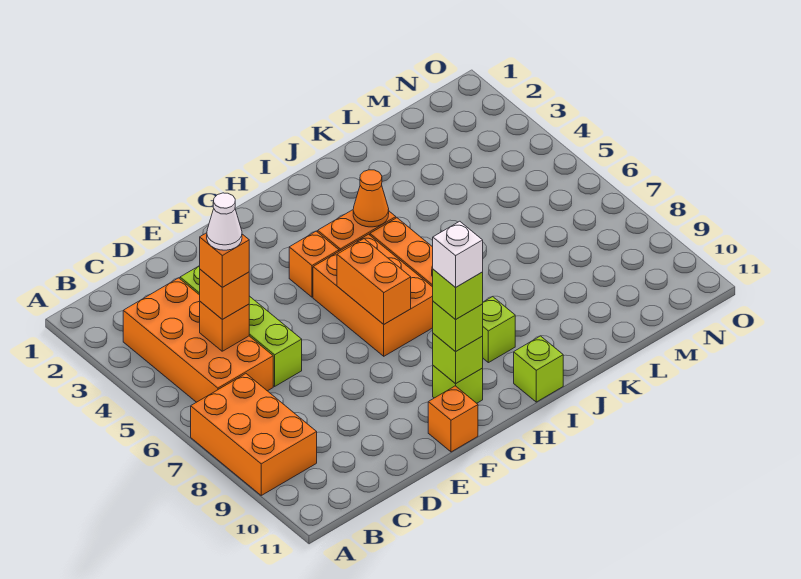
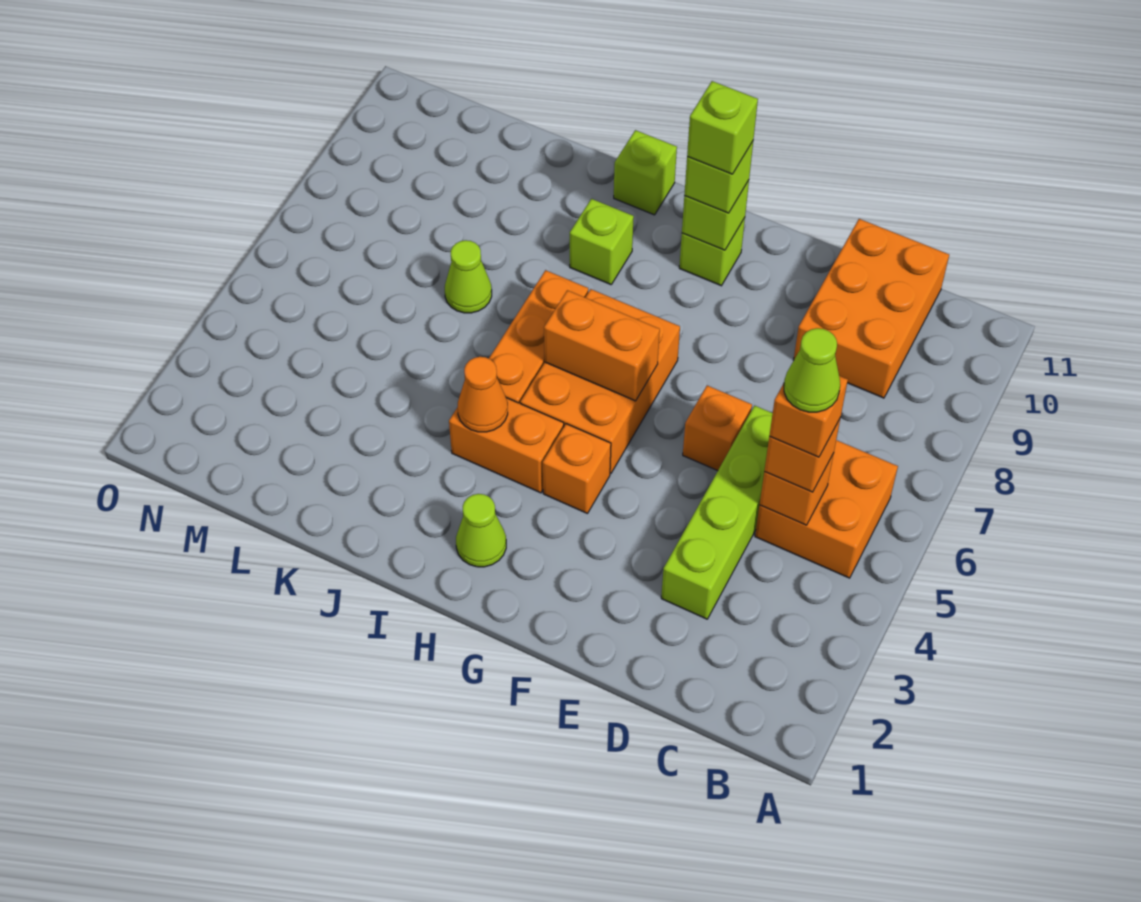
orange brick A7:B9 level 1 -> orange brick C9:D11 level 1
orange brick B3:C6 level 1 -> orange brick B5:C6 level 1
white cone C5 level 5 -> lime cone C5 level 5
orange brick F11 level 1 -> orange brick E6 level 1
orange brick G6:G7 level 2 -> orange brick G6:H6 level 2
white brick G10 level 5 -> none
none -> lime cone H2 level 1
none -> lime cone K7 level 1

